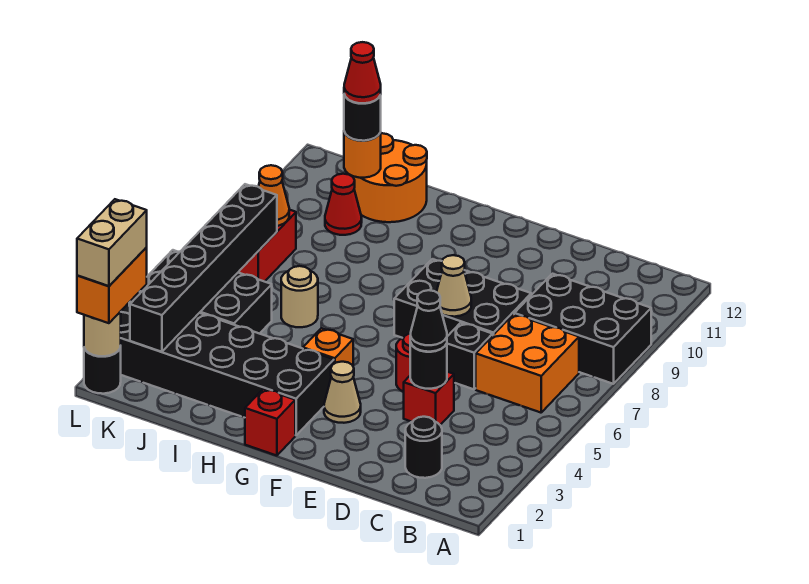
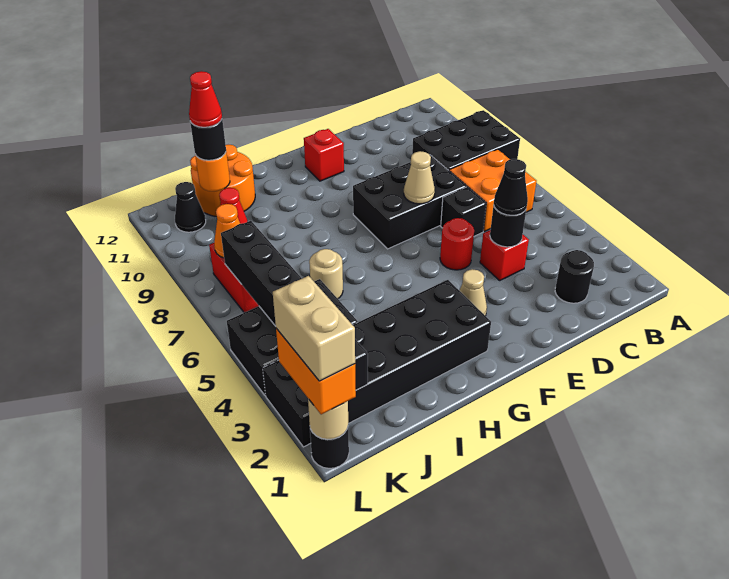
red brick G1 level 1 -> red brick F11 level 1
orange brick G4 level 1 -> none
none -> black cone K11 level 1

